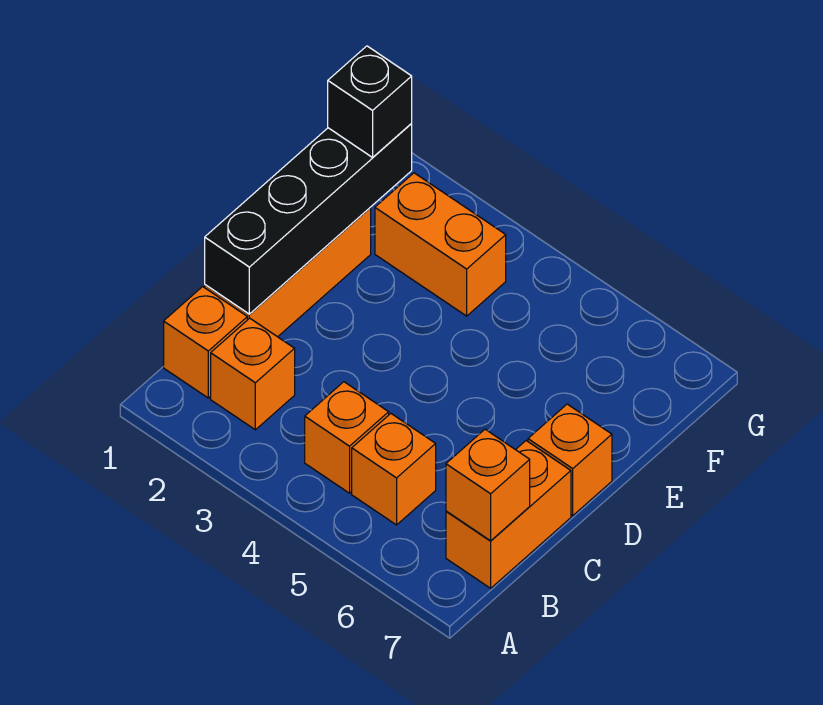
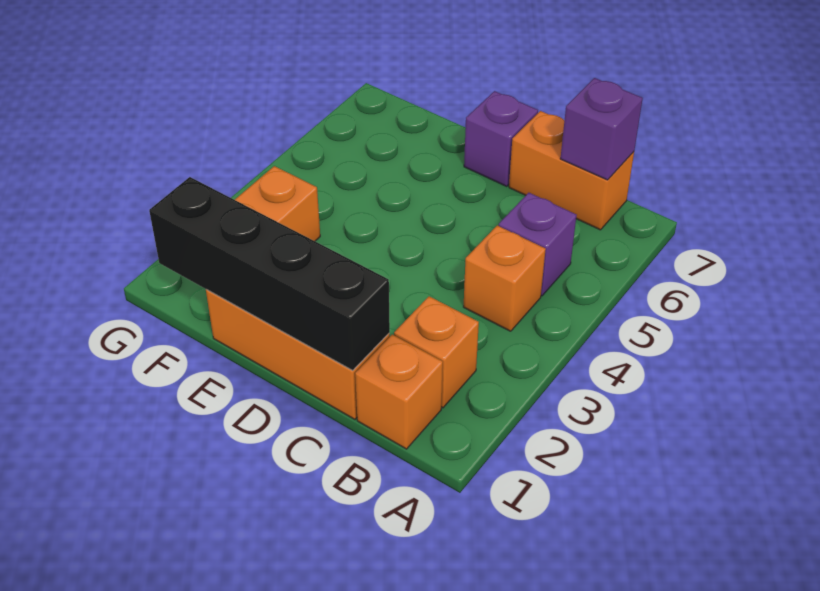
orange brick B5 level 1 -> purple brick B5 level 1
orange brick B7 level 2 -> purple brick B7 level 2
orange brick D7 level 1 -> purple brick D7 level 1
black brick F1 level 3 -> none

